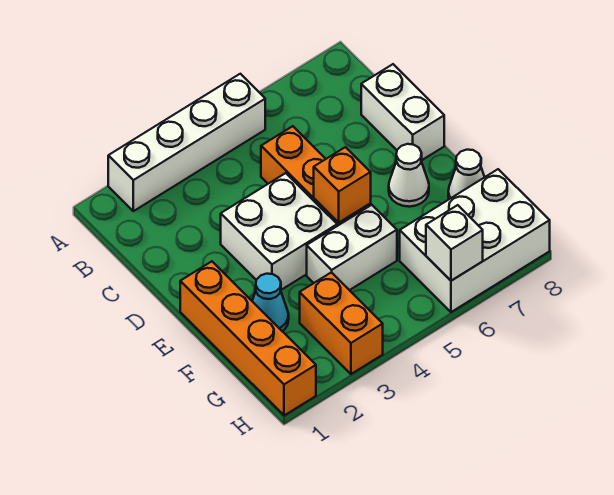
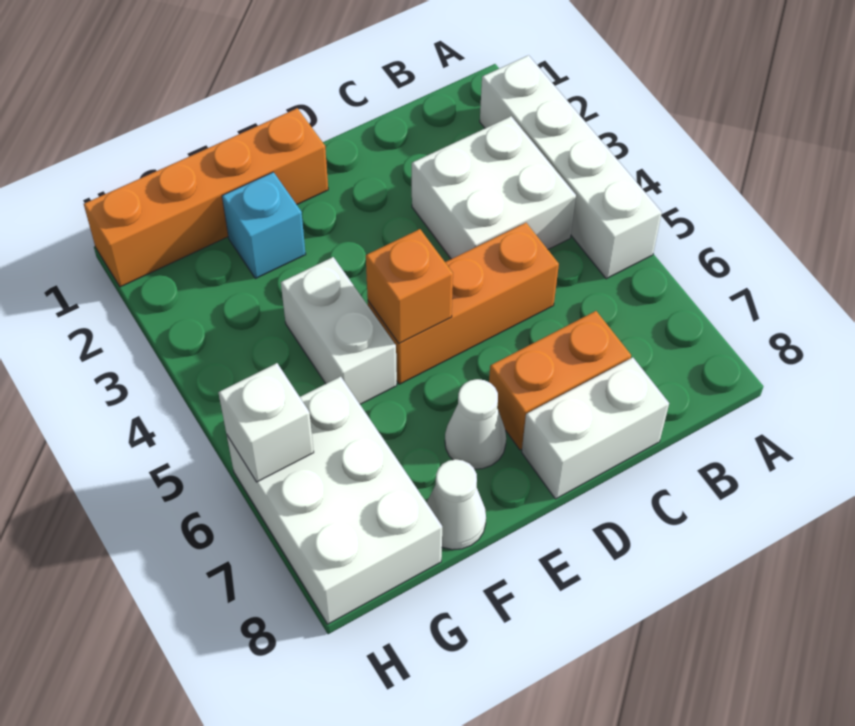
white brick D3:E4 level 1 -> white brick B3:C4 level 1
cyan cone F2 level 1 -> cyan brick F2 level 1
orange brick G3:H3 level 1 -> orange brick C7:D7 level 1

